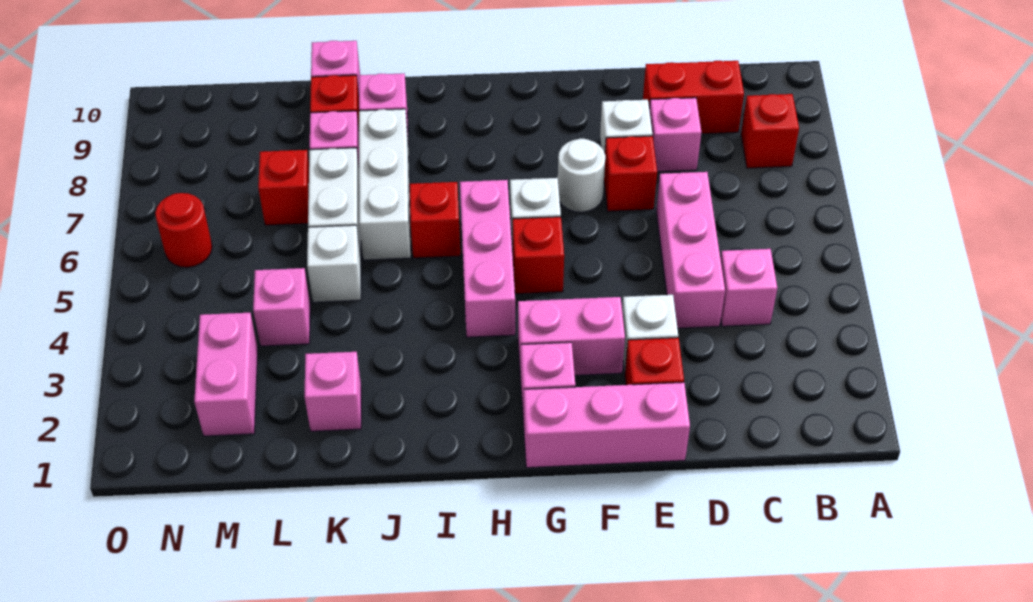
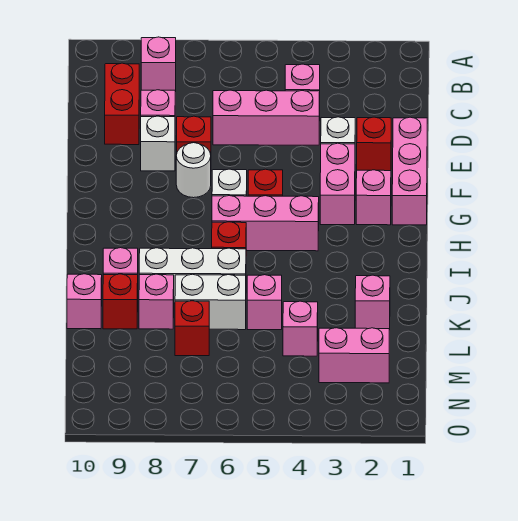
red brick B8 level 1 -> pink brick B8 level 1
white brick K5 level 1 -> pink brick K5 level 1
red round brick N6 level 1 -> none

